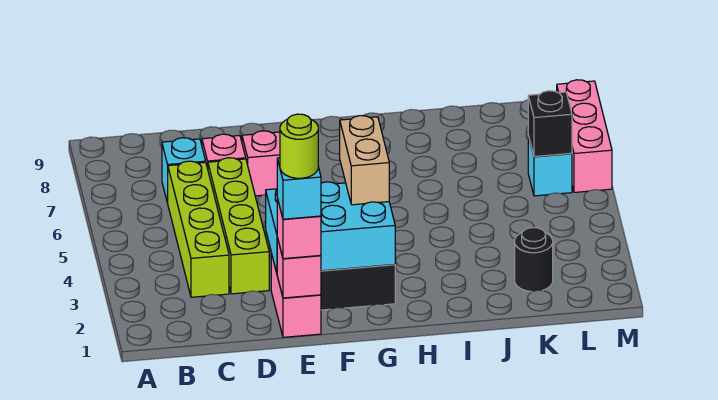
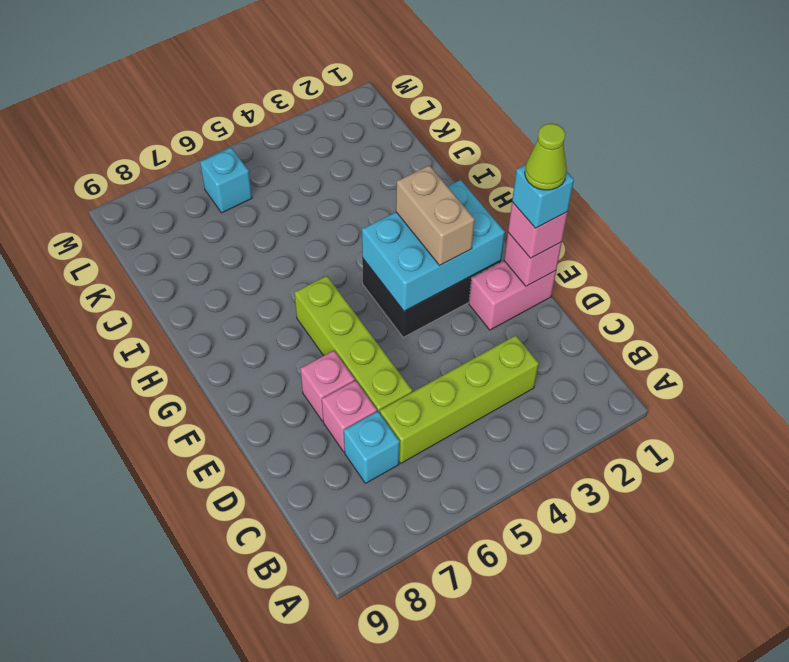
lime brick D3:D6 level 1 -> lime brick D6:G6 level 1
lime round brick E1 level 5 -> lime cone E1 level 5
cyan brick E2:G3 level 2 -> cyan brick F2:G4 level 2
tan brick G3:G4 level 3 -> tan brick F3:G3 level 3
black round brick K2 level 1 -> none
black brick L6 level 2 -> none
pink brick M6:M8 level 1 -> none

